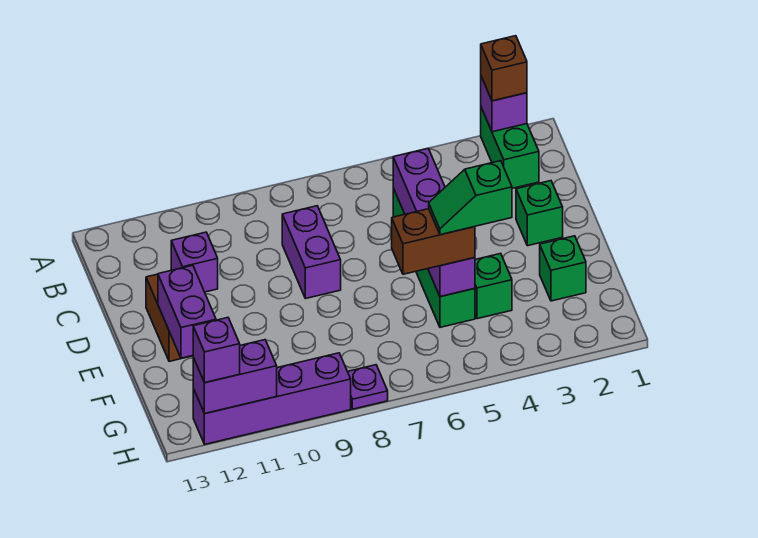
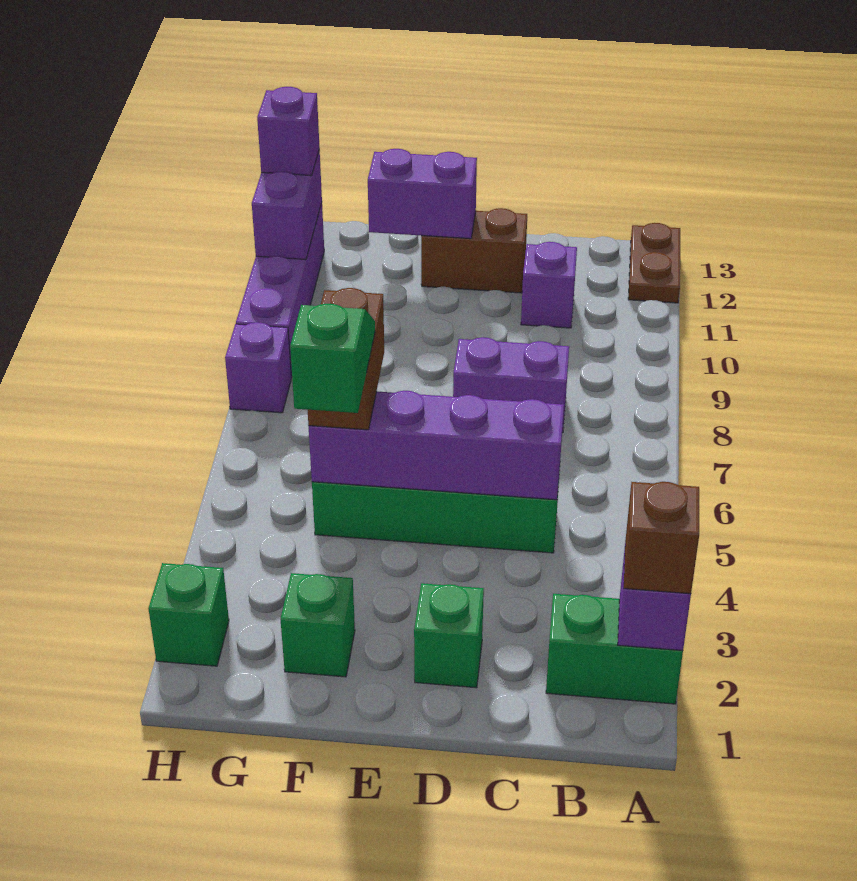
none -> brown plate A12:A13 level 1
green brick F4 level 1 -> green brick H2 level 1
purple plate H8 level 1 -> purple brick H8 level 1

